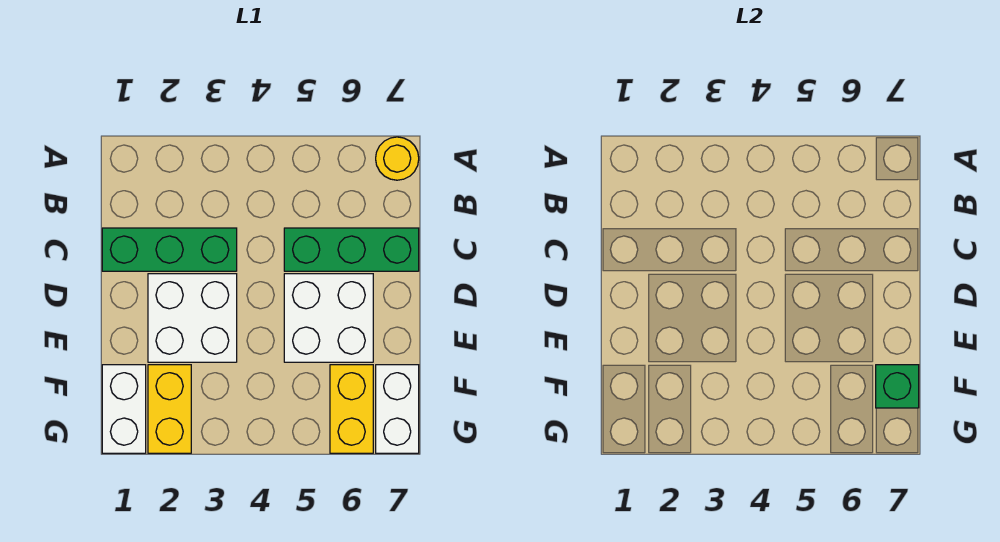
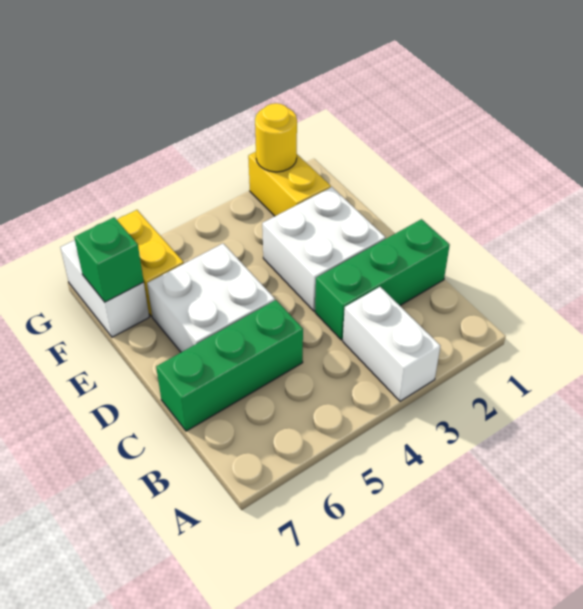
yellow round brick A7 level 1 -> yellow round brick G2 level 2
white brick F1:G1 level 1 -> white brick A3:B3 level 1

